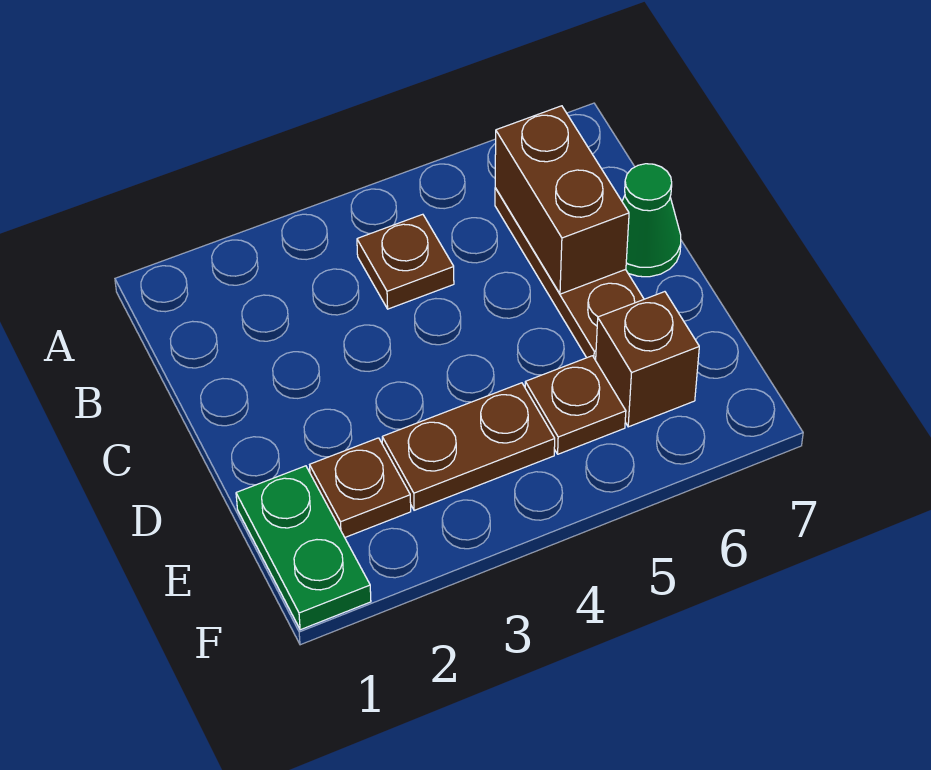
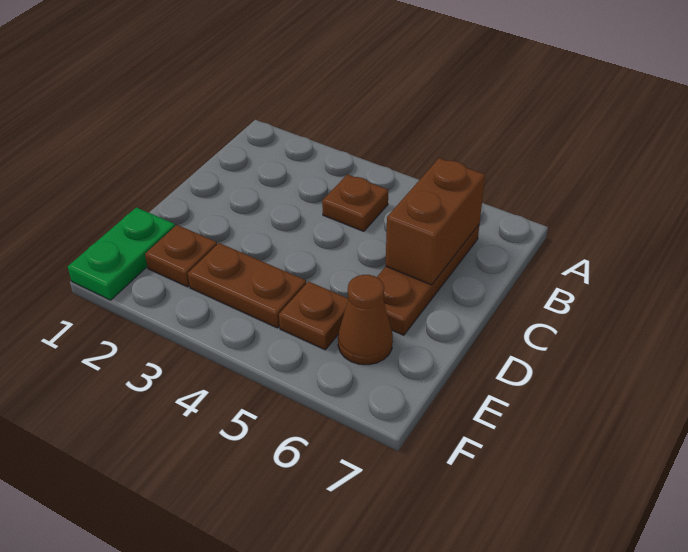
green cone C7 level 1 -> none
brown brick E6 level 1 -> brown cone E6 level 1

